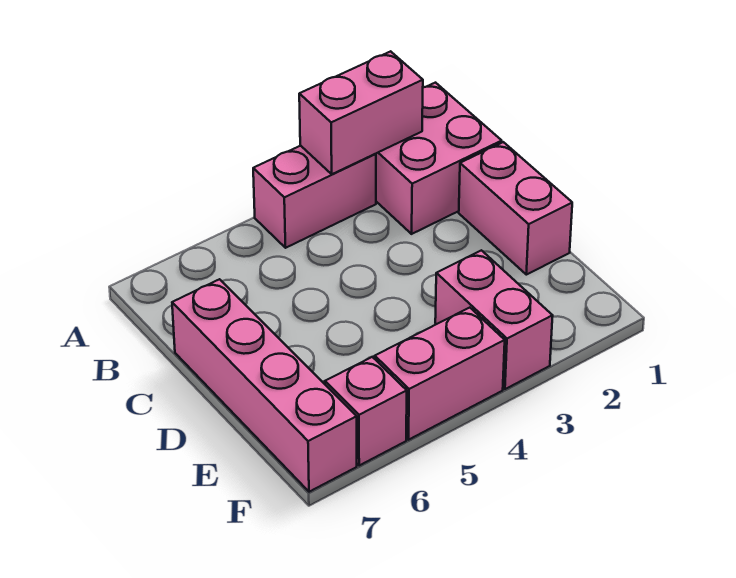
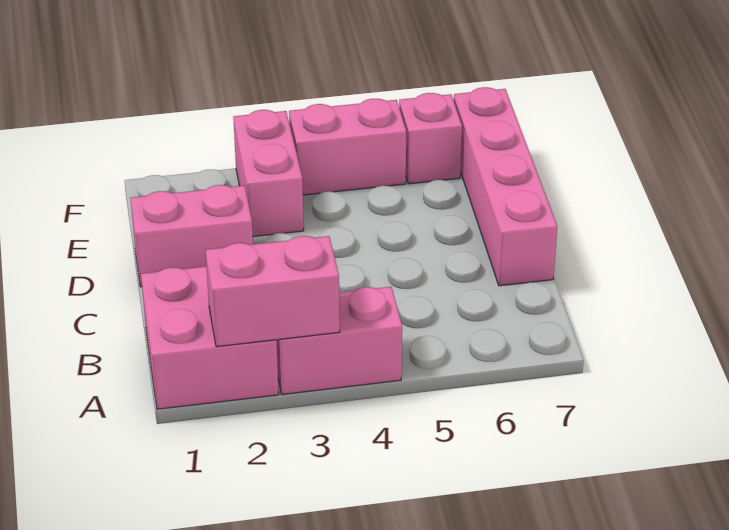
pink brick C1:D1 level 1 -> pink brick D1:D2 level 1

